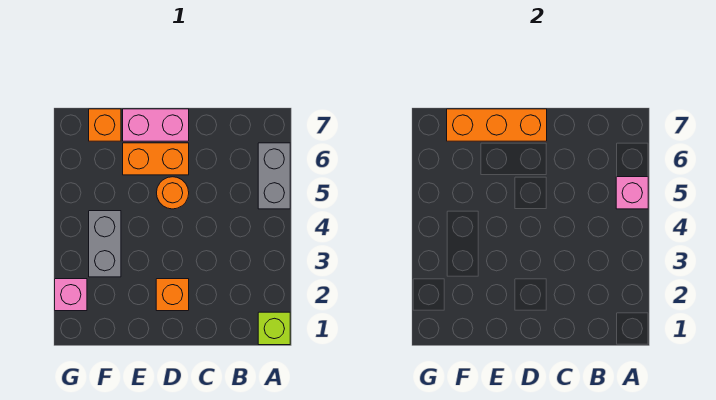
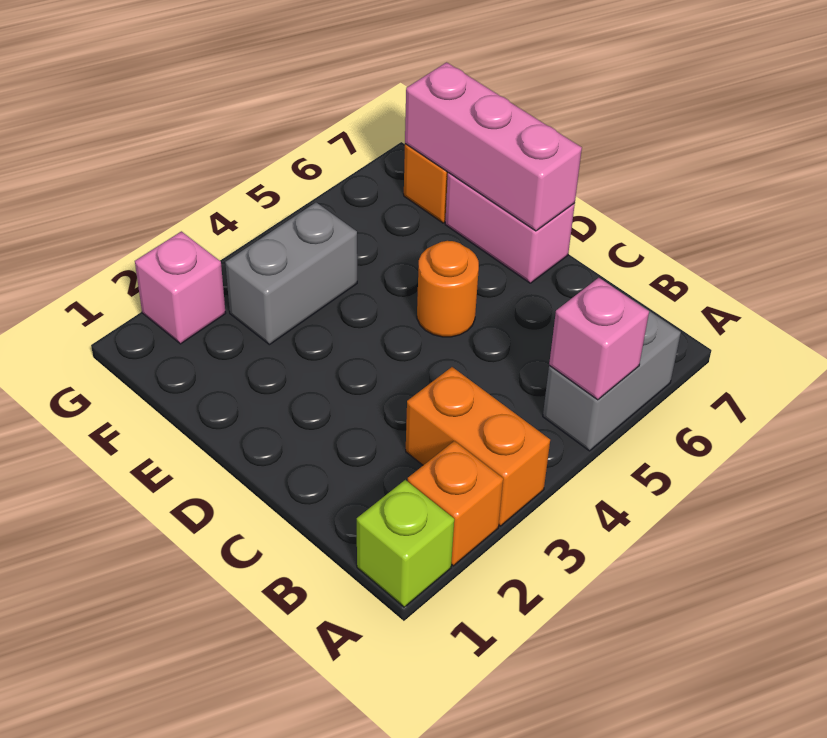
orange brick D2 level 1 -> orange brick A2 level 1
orange brick D6:E6 level 1 -> orange brick A3:B3 level 1
orange brick D7:F7 level 2 -> pink brick D7:F7 level 2

